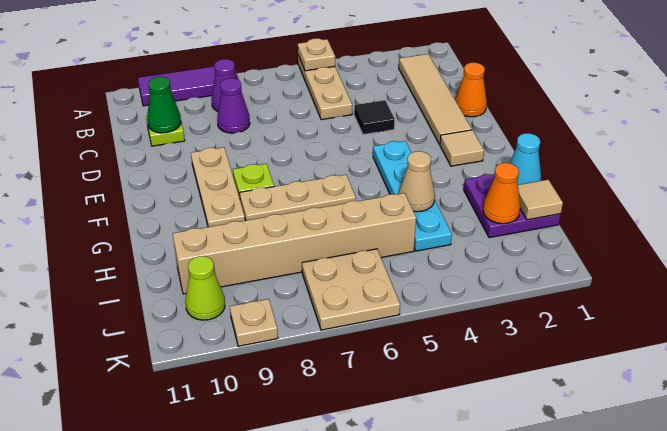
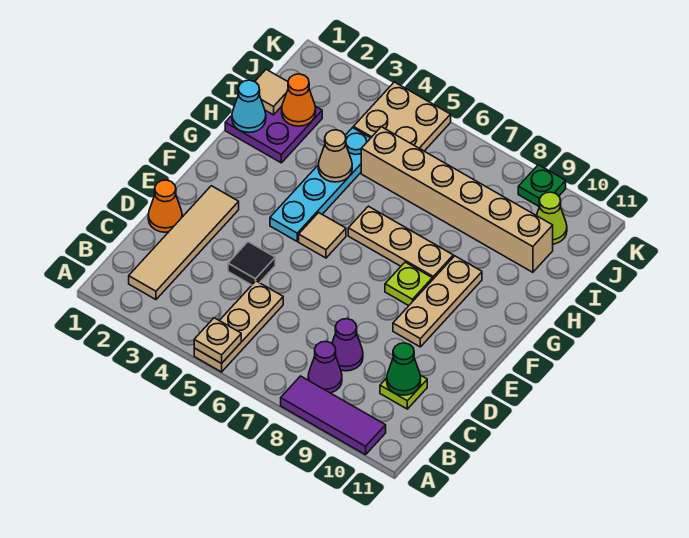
tan tile F2 level 1 -> tan tile F5 level 1
tan plate J6:K7 level 1 -> tan plate J4:K5 level 1
tan plate K9 level 1 -> green plate K9 level 1

